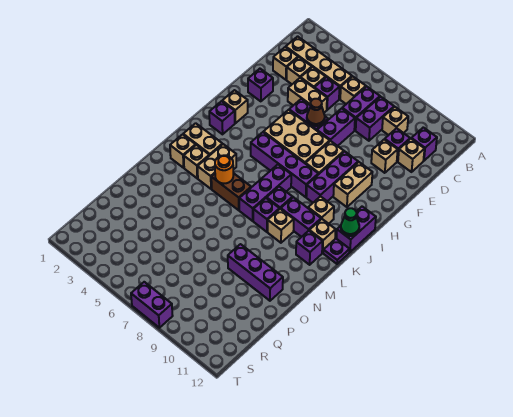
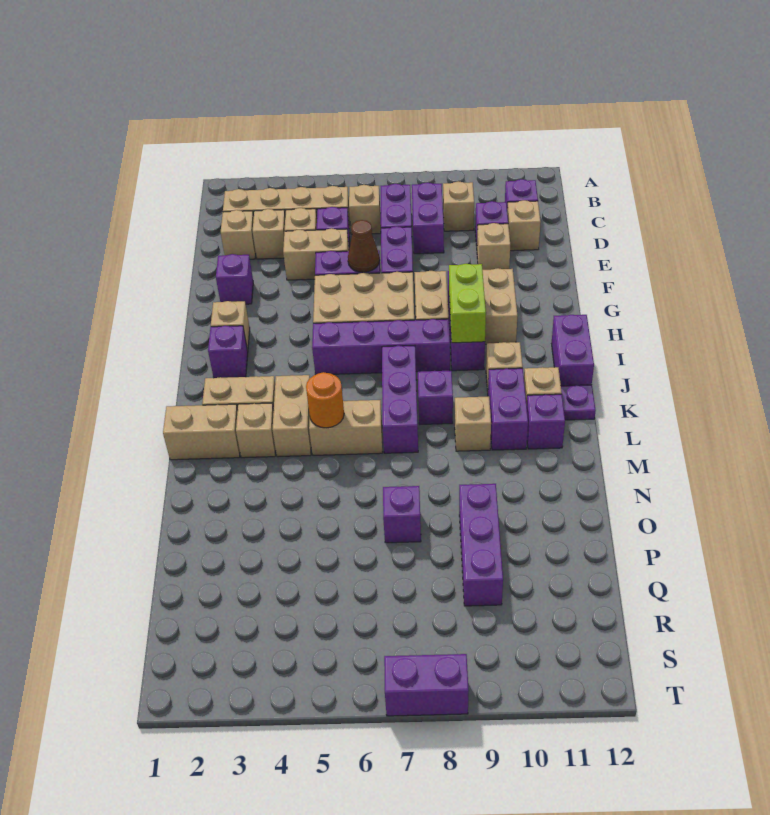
none -> lime brick H9:I9 level 2
green cone J12 level 2 -> none
purple brick K9:K10 level 1 -> purple brick K10:L10 level 1
tan brick L2 level 1 -> tan brick L1:L2 level 1
brown brick L5:L6 level 1 -> tan brick L5:L6 level 1
purple brick L8 level 1 -> purple brick O7 level 1
purple brick O9:O11 level 1 -> purple brick O9:Q9 level 1

